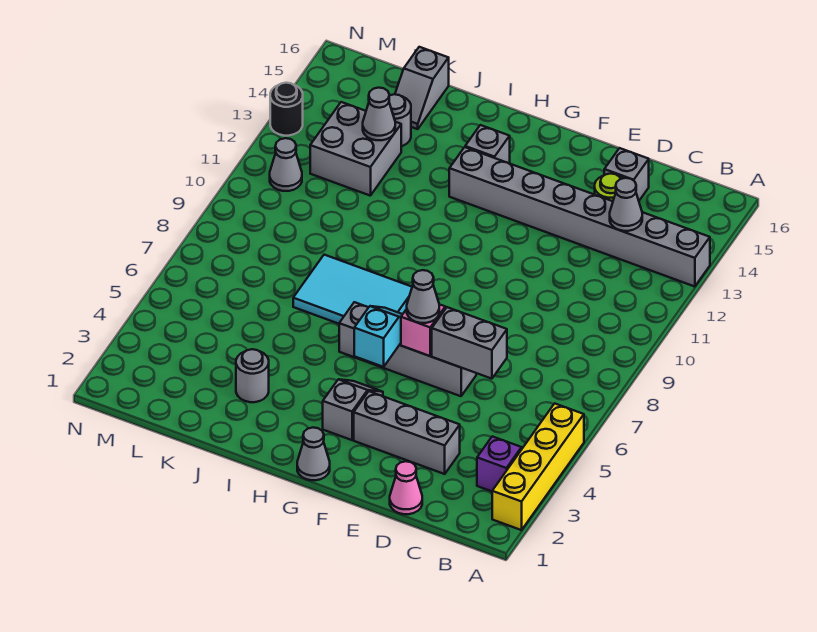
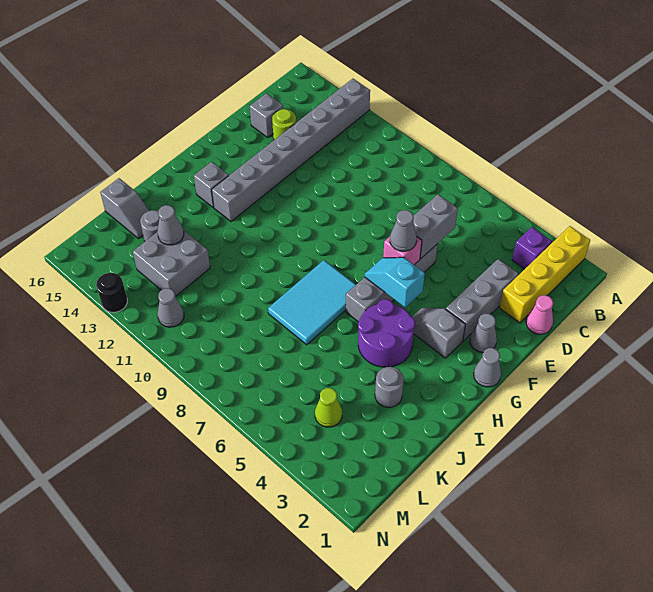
yellow brick A2:A5 level 1 -> yellow brick A2:D2 level 1
grey cone C13 level 2 -> grey cone F2 level 1
none -> purple round brick H4:I5 level 1
none -> lime cone L4 level 1

